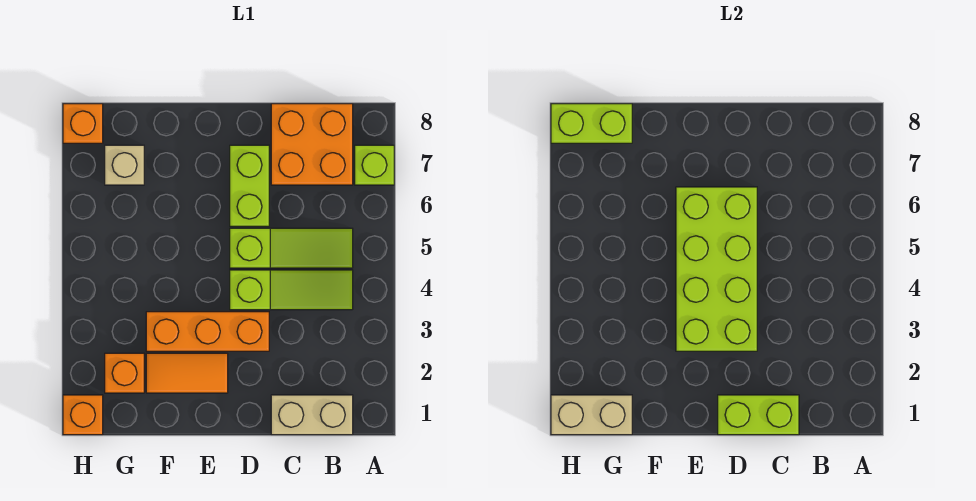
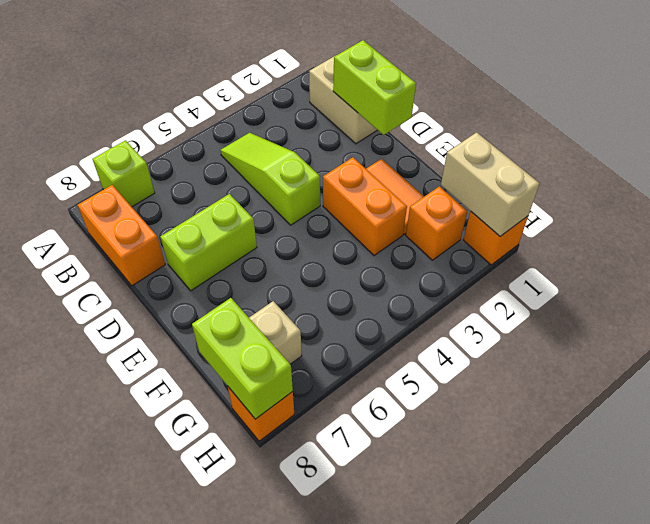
lime slope B5:D5 level 1 top D -> none
orange brick B7:C8 level 1 -> orange brick B8:C8 level 1
orange brick D3:F3 level 1 -> orange brick E3:F3 level 1
lime brick D3:E6 level 2 -> none

